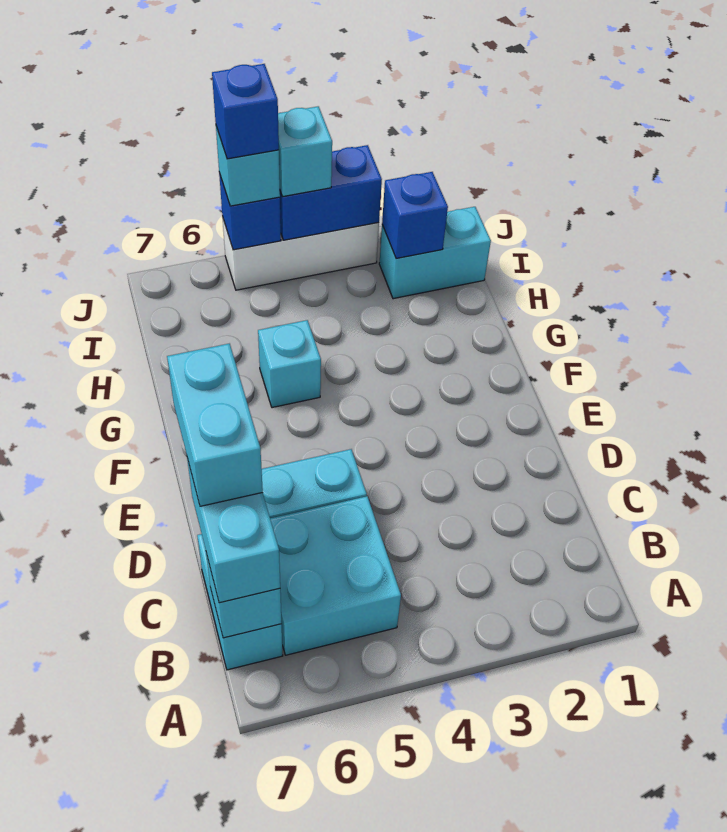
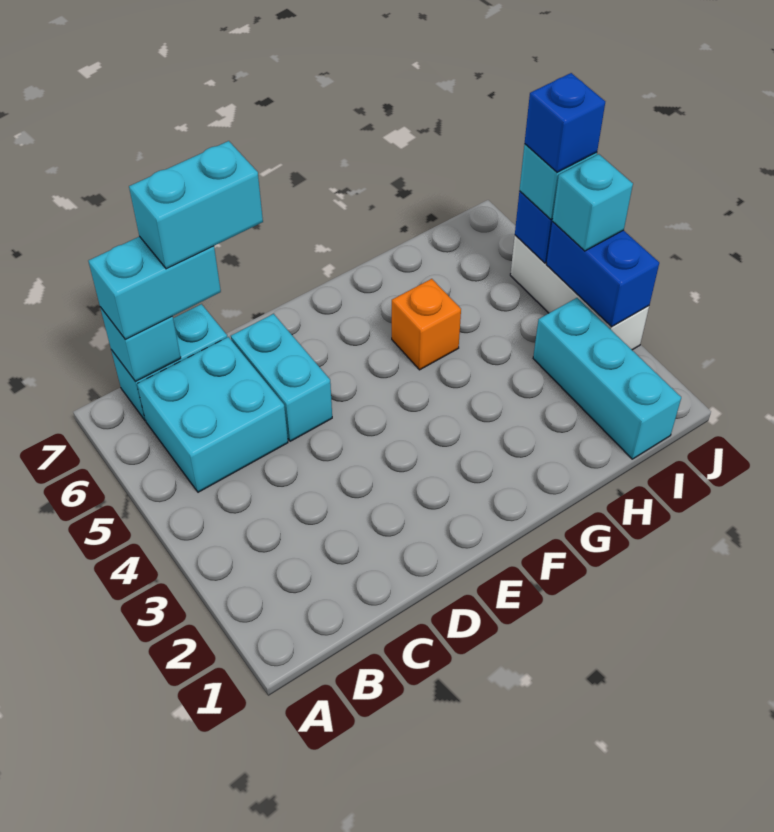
cyan brick G5 level 1 -> orange brick G5 level 1
cyan brick I1:I2 level 1 -> cyan brick I1:I3 level 1
blue brick I2 level 2 -> none

